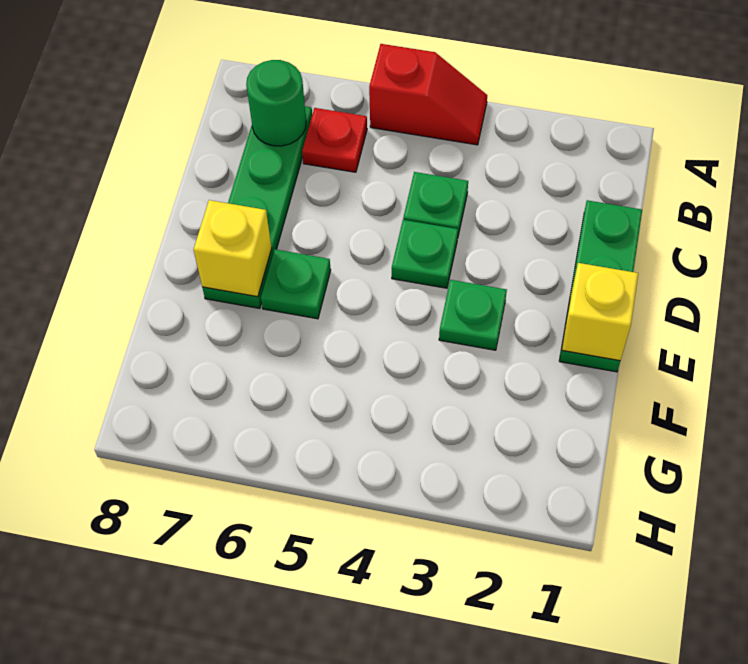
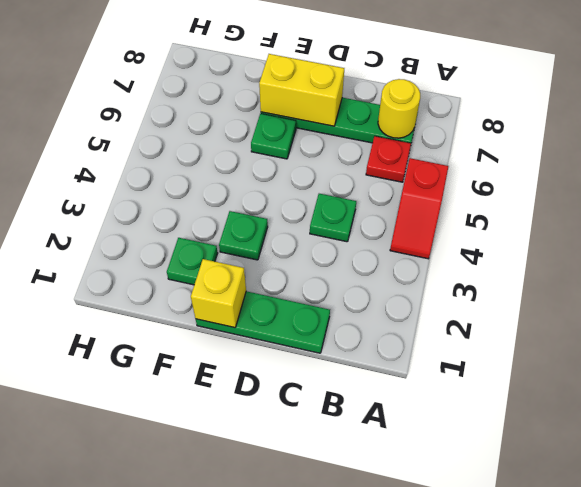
green round brick B7 level 2 -> yellow round brick B7 level 2
green plate D4 level 1 -> green plate F2 level 1
yellow brick E7 level 2 -> yellow brick D7:E7 level 2

